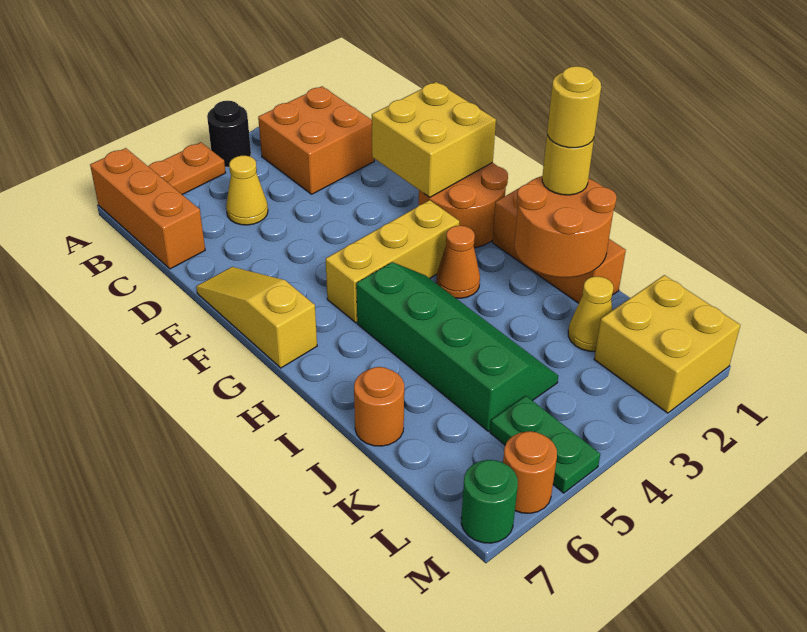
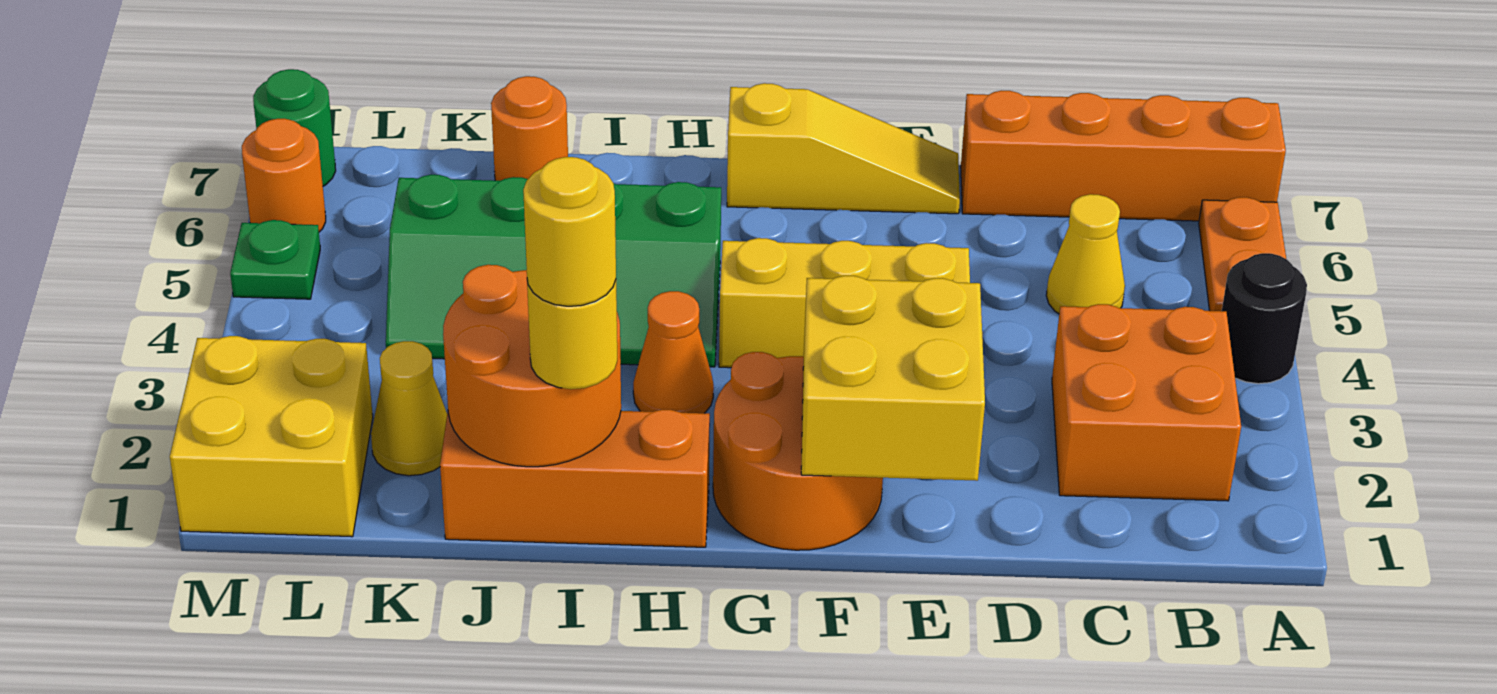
orange brick A7:C7 level 1 -> orange brick A7:D7 level 1
yellow brick G3:G5 level 1 -> yellow brick E4:G4 level 1
green plate L5:M5 level 1 -> green plate M5 level 1

